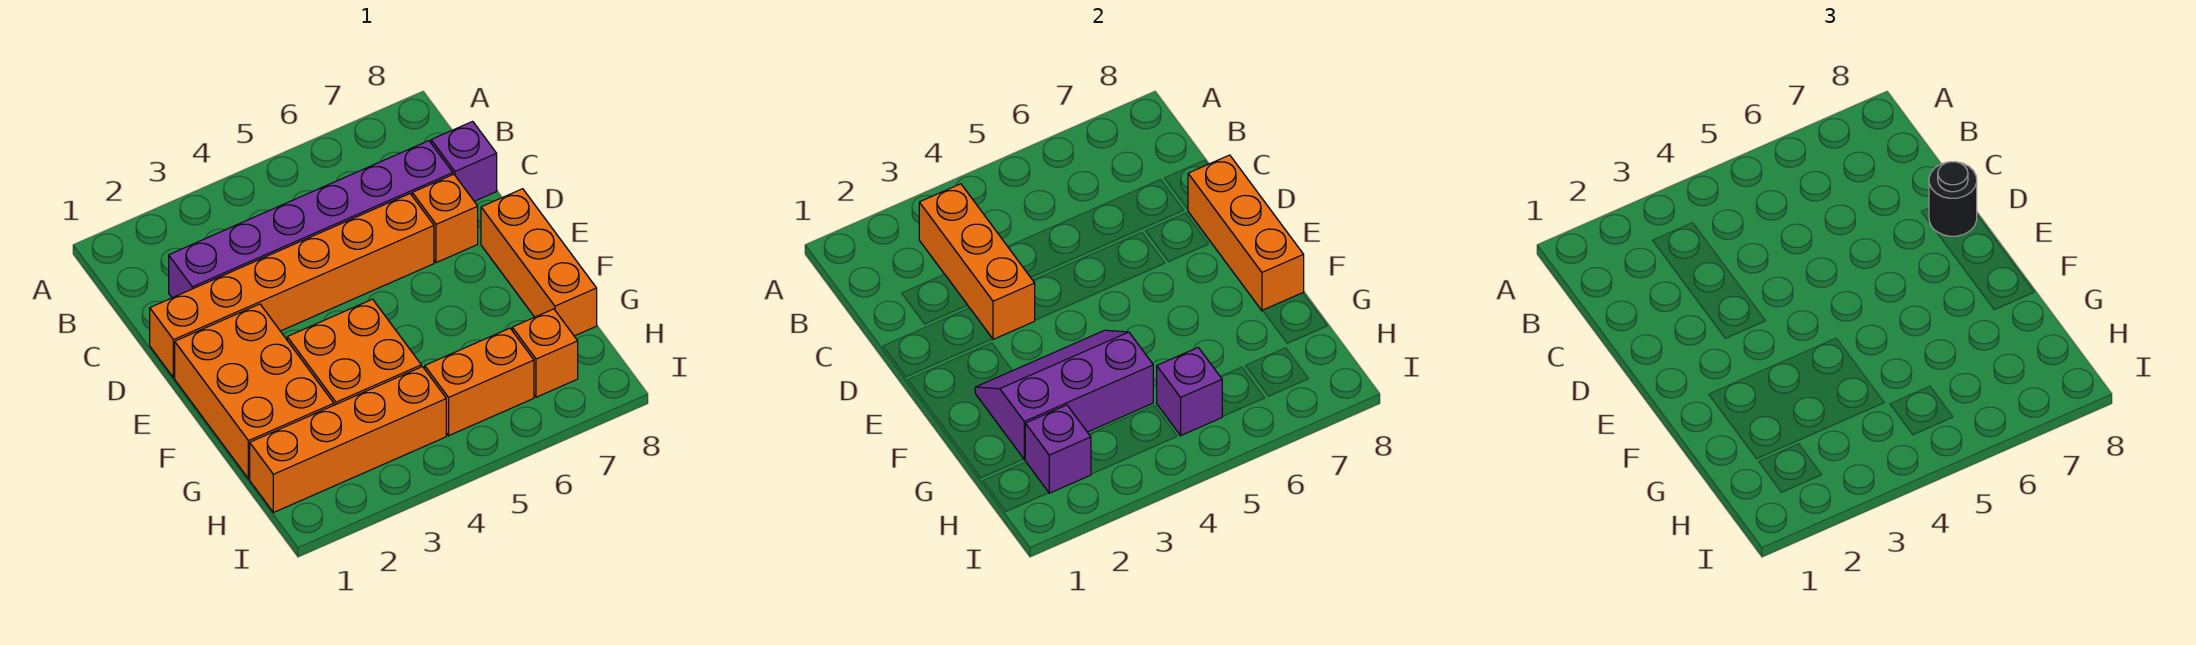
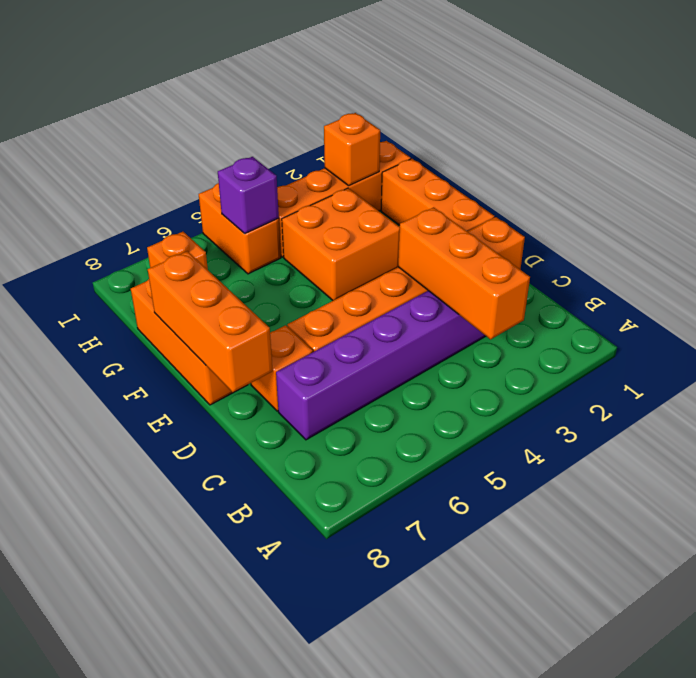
purple brick C8 level 1 -> none
black round brick D8 level 3 -> none
orange brick E1:G2 level 1 -> orange brick E1:G1 level 1
purple slope F2:G4 level 2 top G -> none
purple brick H2 level 2 -> orange brick H2 level 2
orange brick H5:H6 level 1 -> orange brick H5:I5 level 1

